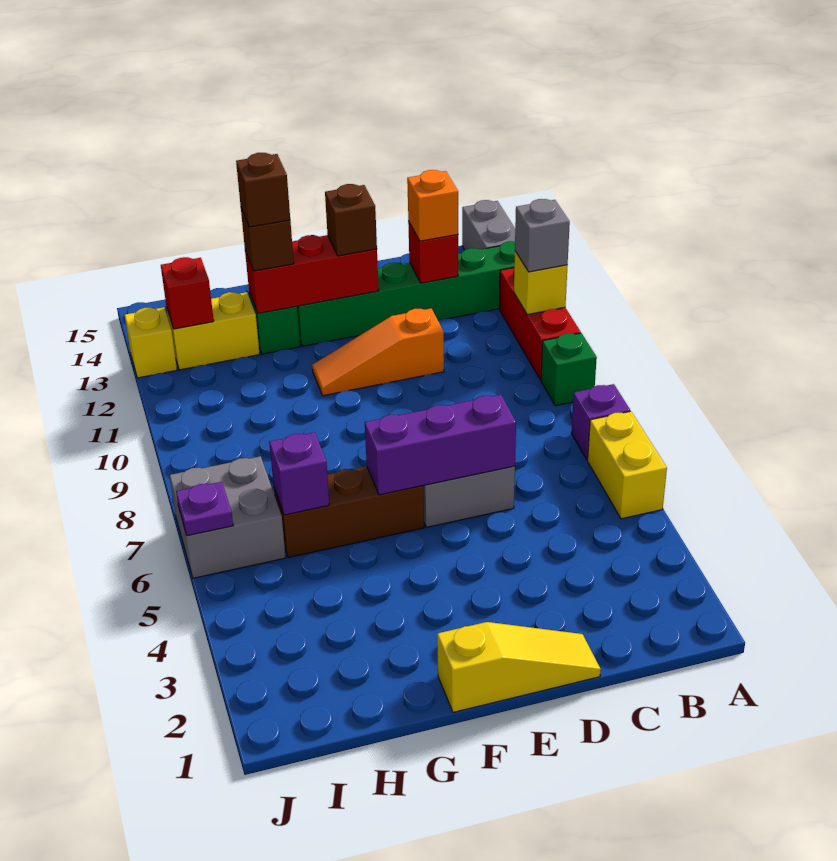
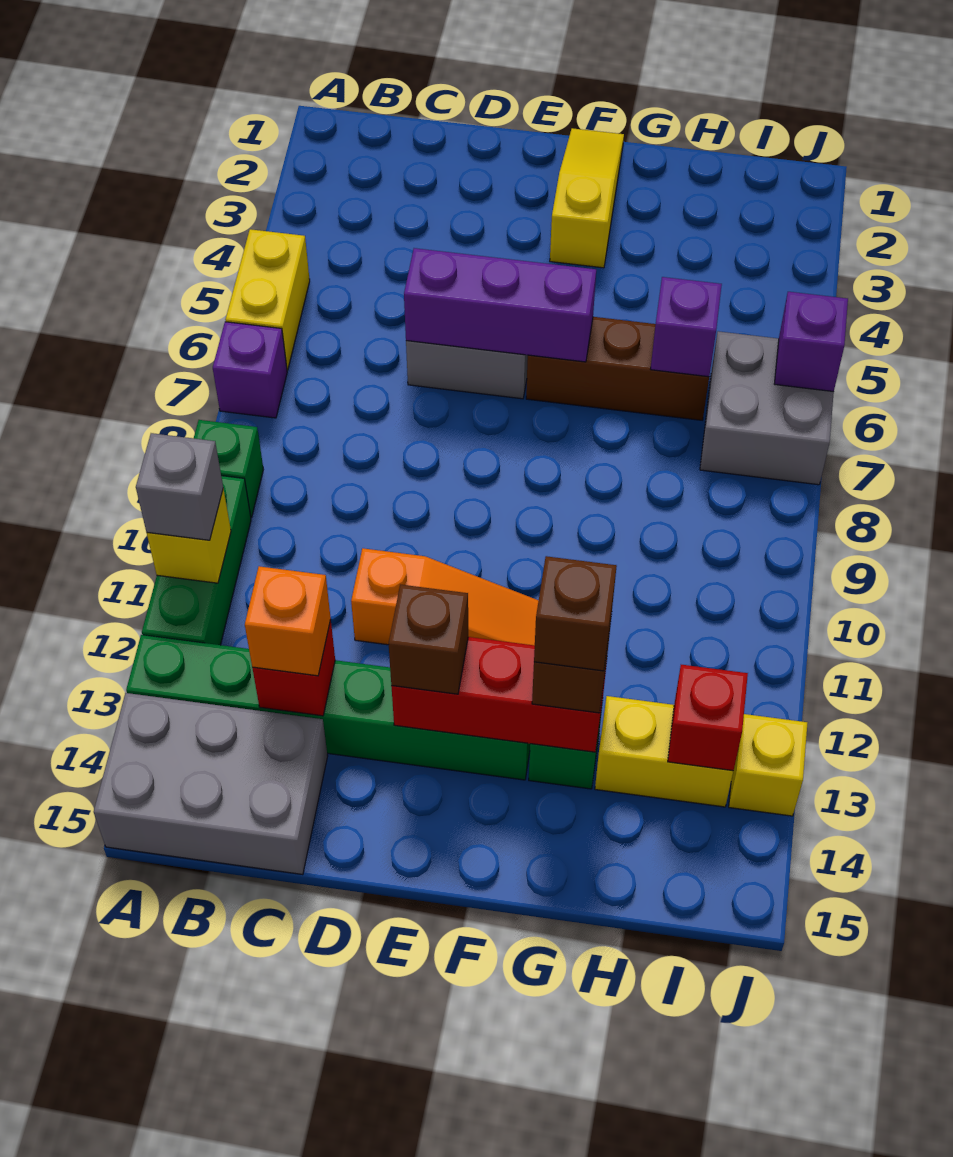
red brick A10:A12 level 1 -> green brick A10:A12 level 1
grey brick A14:A15 level 1 -> grey brick A14:C15 level 1
yellow slope D1:F1 level 1 top F -> yellow slope F1:F3 level 1 top 3
purple plate J6 level 2 -> purple brick J6 level 2

